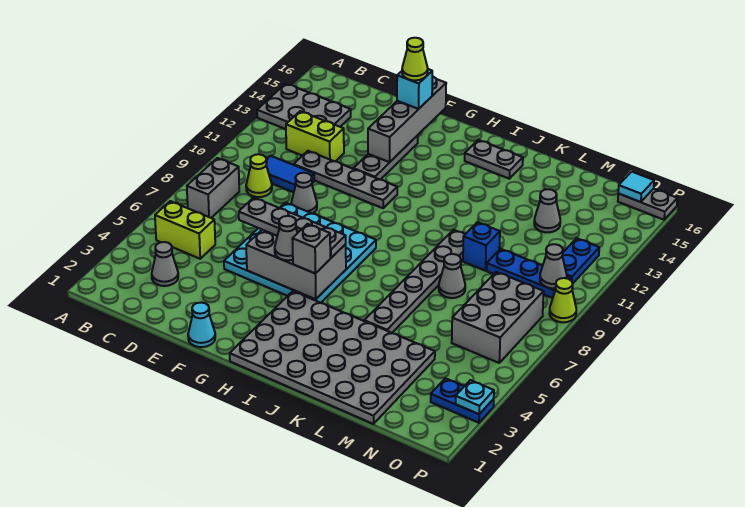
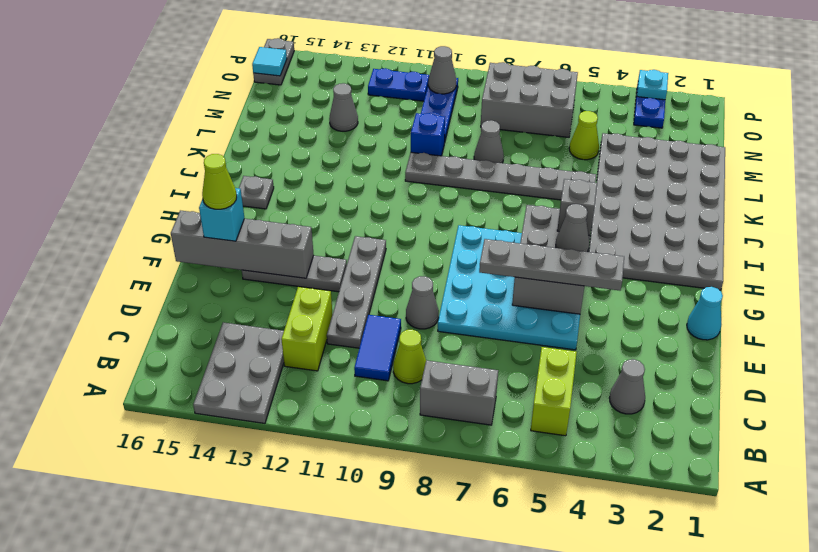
grey plate E6:H6 level 3 -> grey plate F4:F7 level 3
grey plate I15:J15 level 1 -> grey plate I15 level 1
lime cone P9 level 1 -> lime cone M5 level 1

